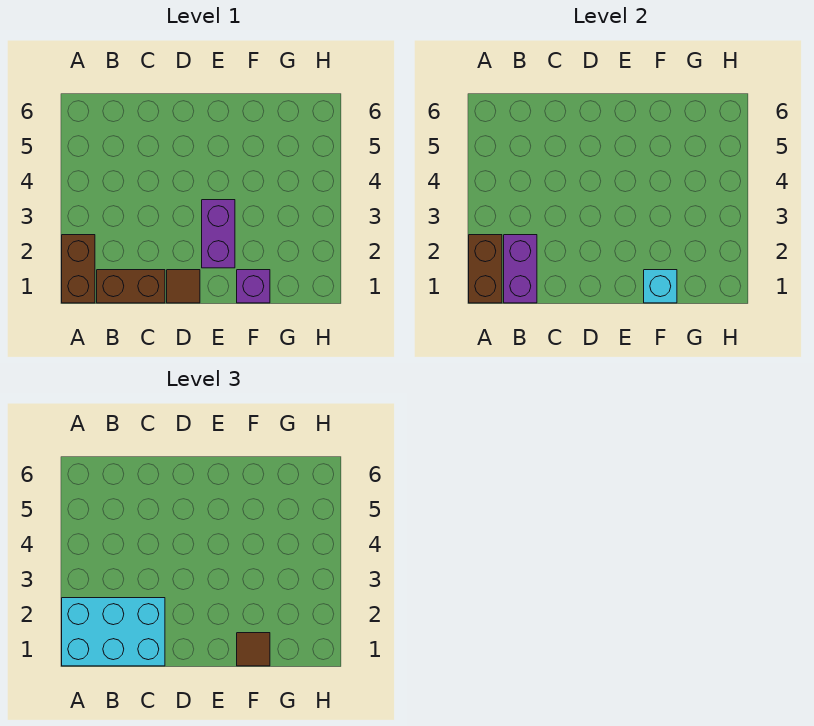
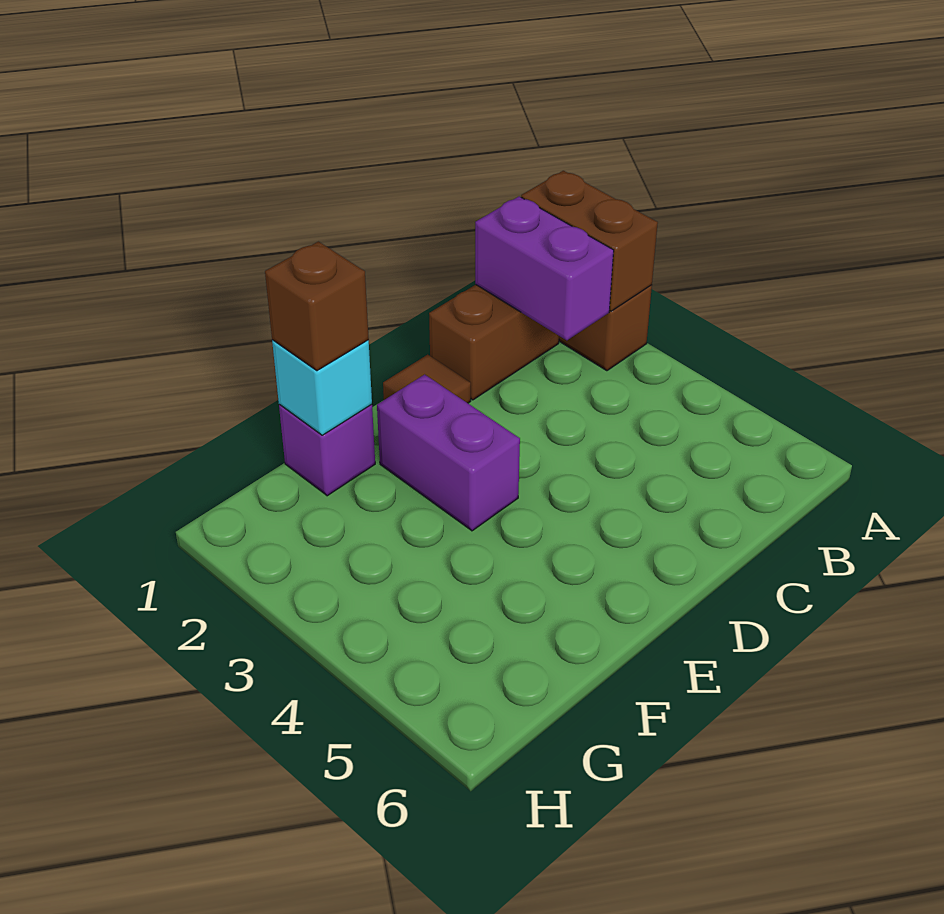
cyan brick A1:C2 level 3 -> none
brown tile F1 level 3 -> brown brick F1 level 3

